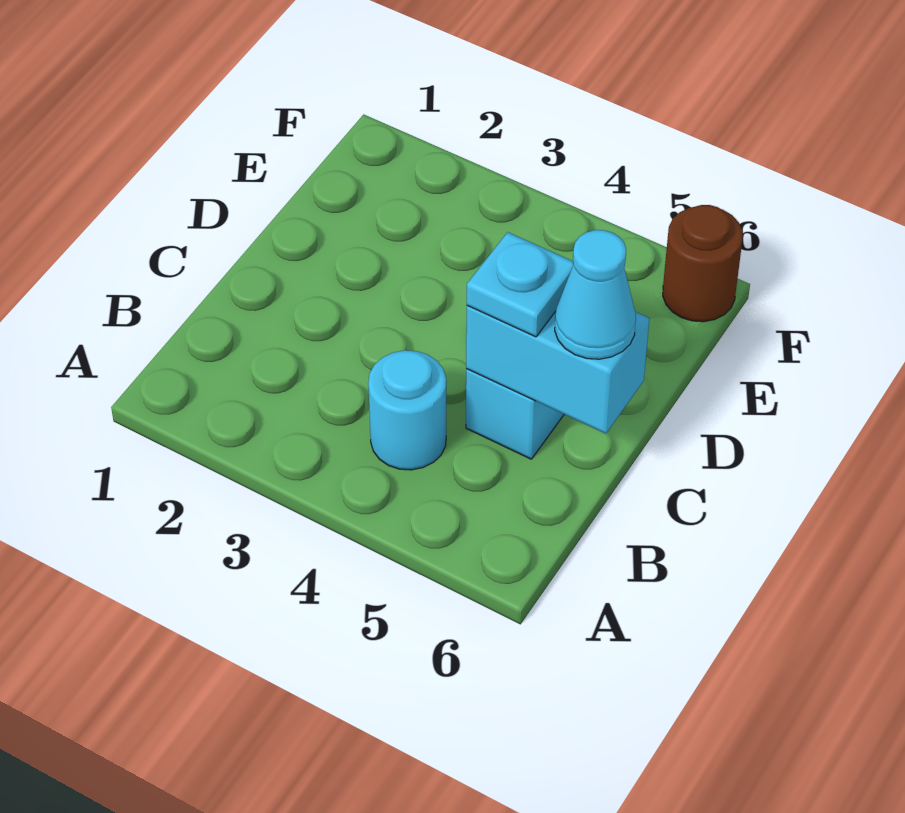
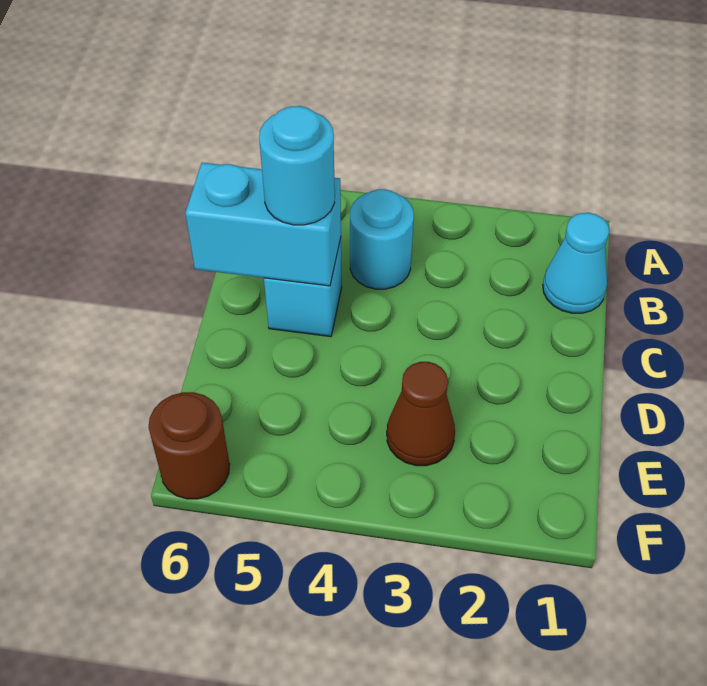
cyan plate C5 level 3 -> cyan round brick C5 level 3
cyan cone C6 level 3 -> cyan cone B1 level 1
none -> brown cone E3 level 1

